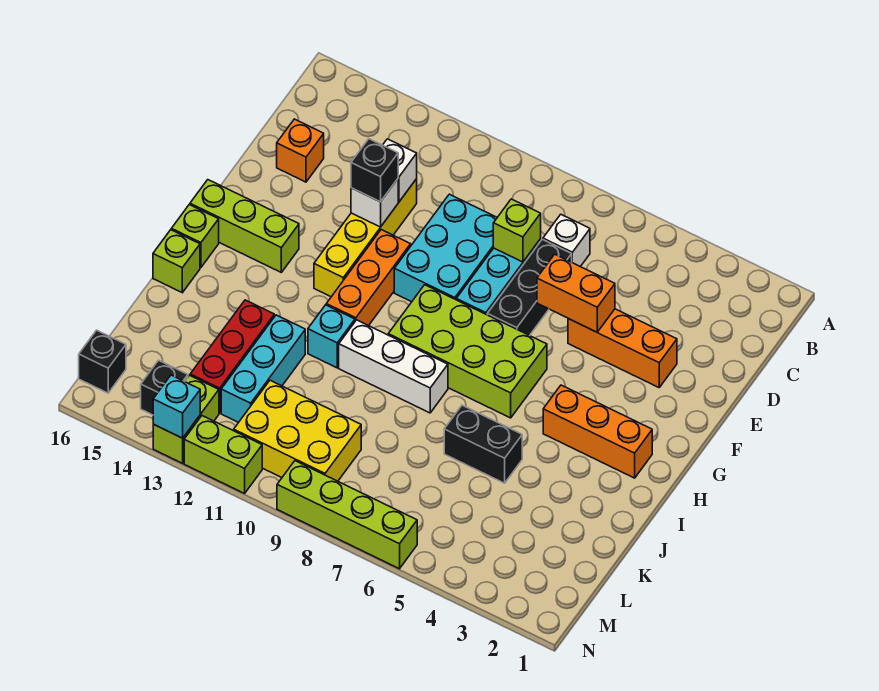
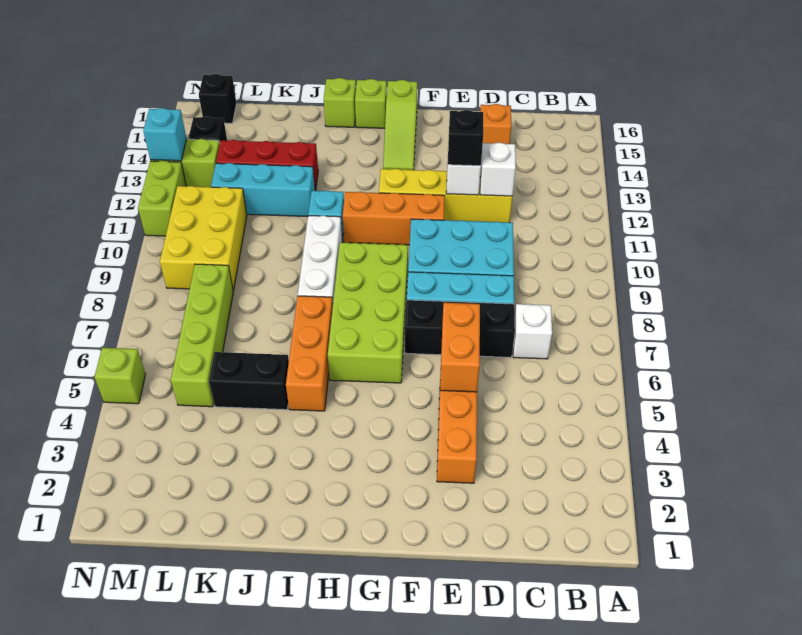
lime brick D8 level 2 -> lime brick N5 level 1
lime brick G14:G16 level 1 -> lime slope G14:G16 level 1 top 16
orange brick H2:H4 level 1 -> orange brick I5:I7 level 1
black brick J5:J6 level 1 -> black brick J5:K5 level 1
lime brick N6:N9 level 1 -> lime brick L5:L8 level 1

